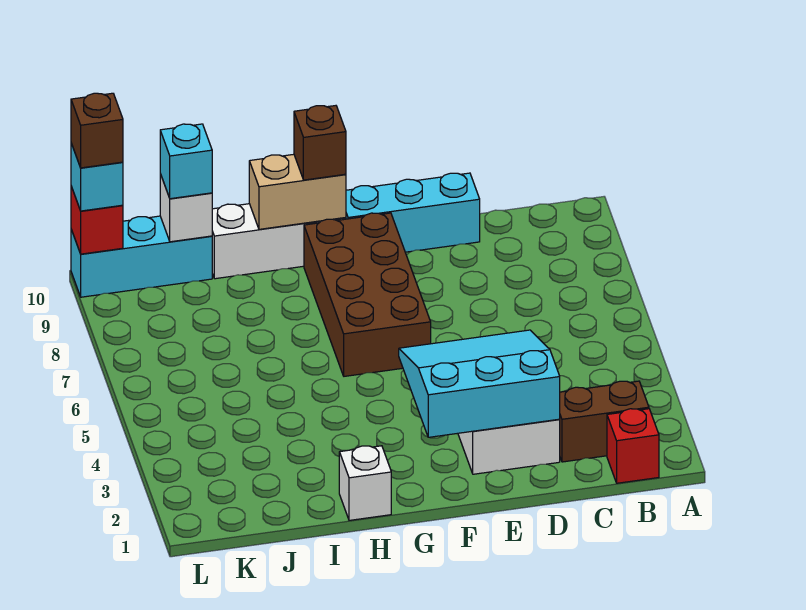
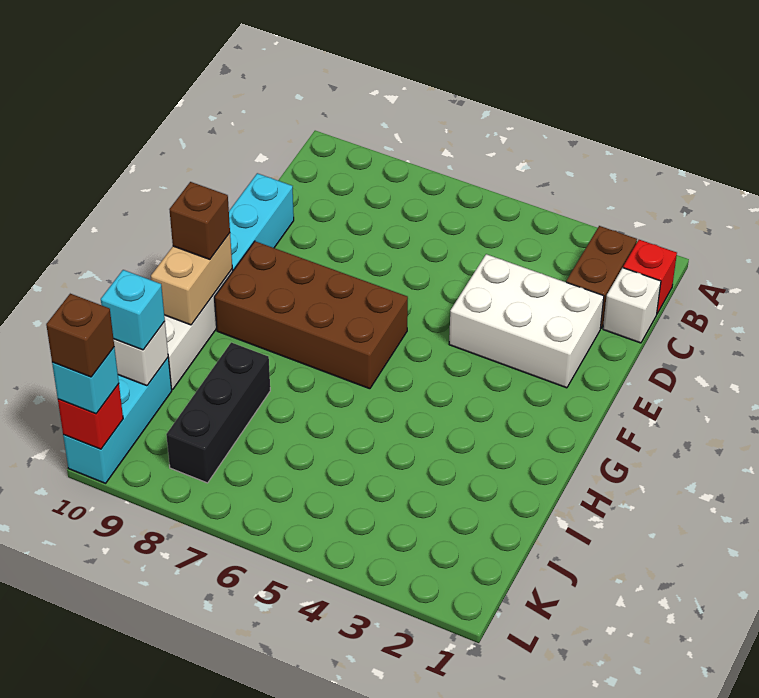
cyan slope D2:F4 level 2 top 2 -> none
white brick H1 level 1 -> white brick C1 level 1
none -> black brick I8:K8 level 1

